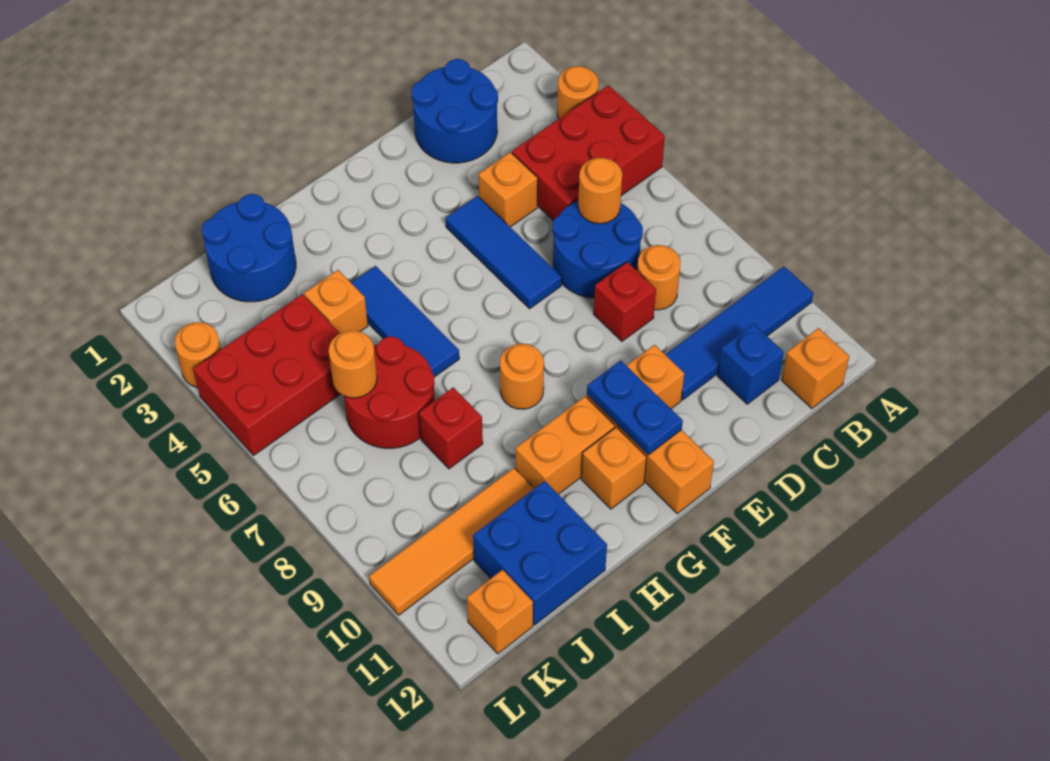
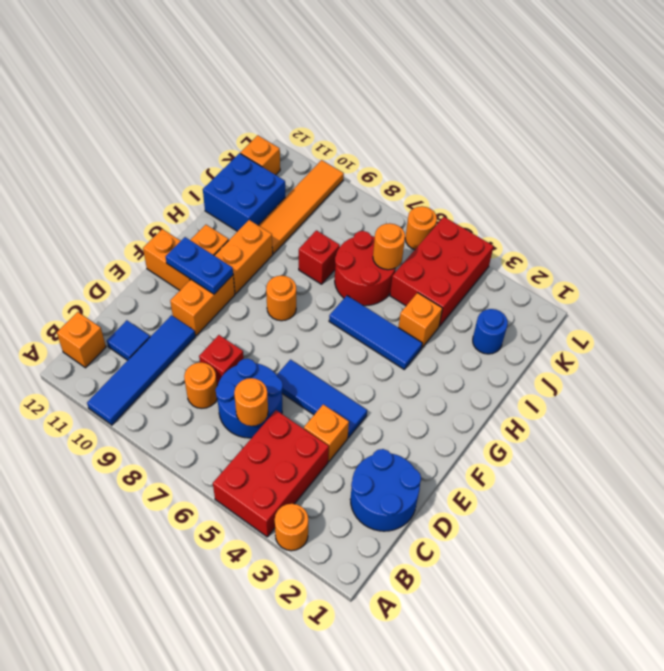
blue brick C11 level 1 -> blue tile C11 level 1
blue round brick I1:J2 level 1 -> blue round brick J2 level 1
orange round brick L3 level 1 -> orange round brick L6 level 1

